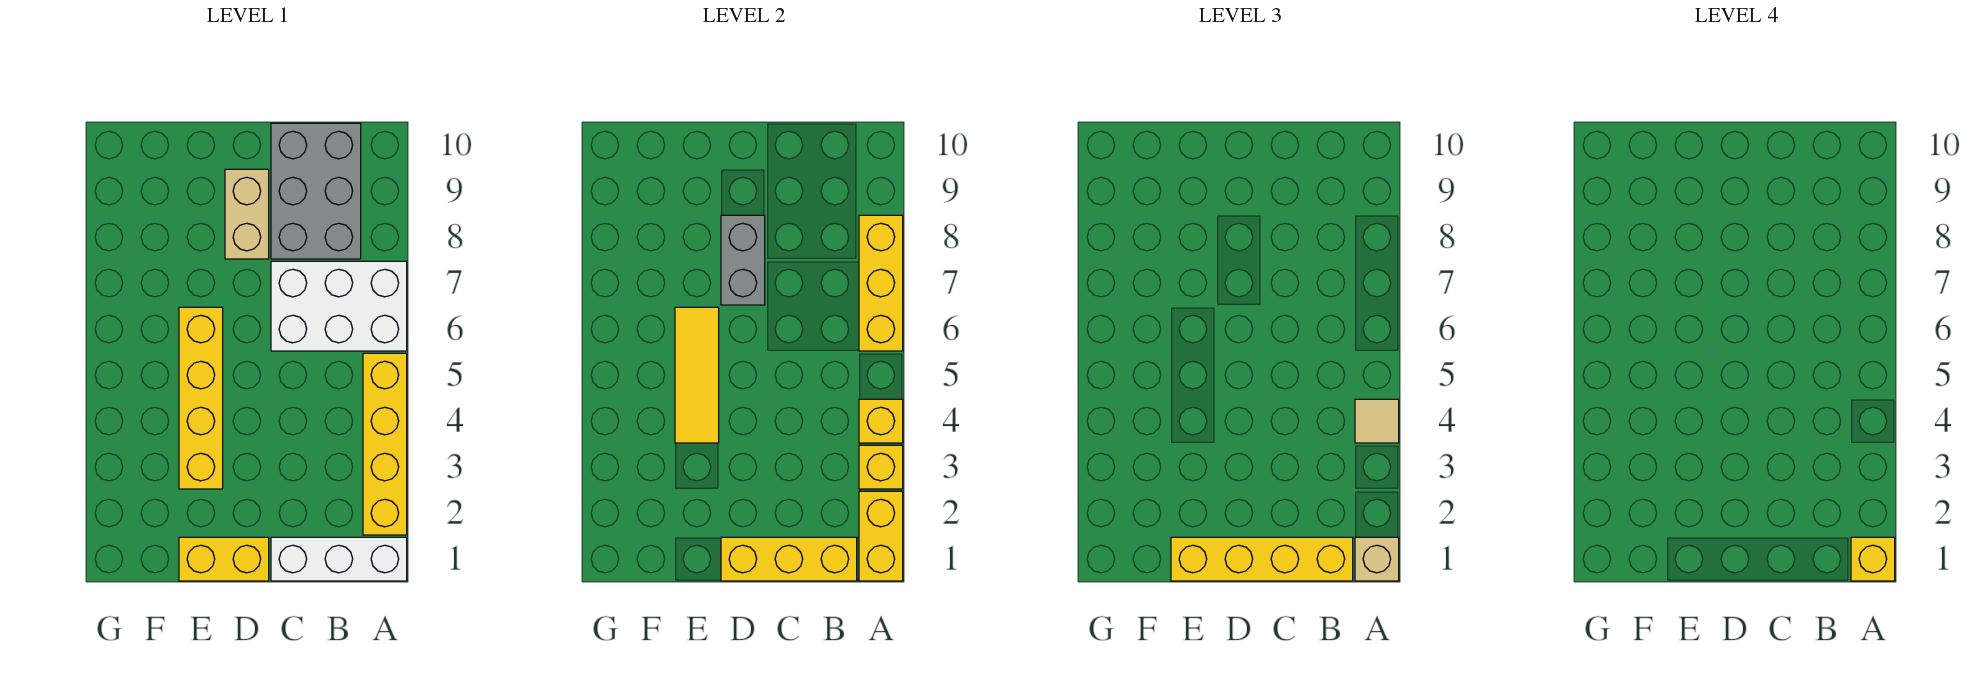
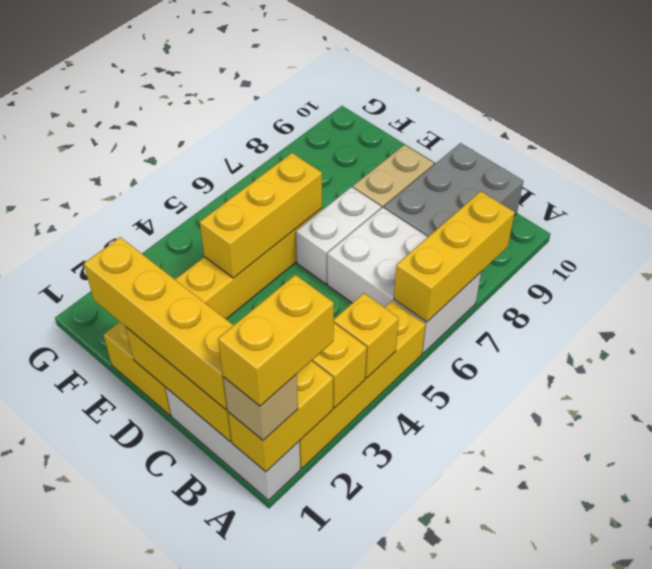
yellow brick A1 level 4 -> yellow brick A1:A2 level 4
tan tile A4 level 3 -> none
none -> white brick D6:D7 level 1
grey brick D7:D8 level 2 -> none
yellow tile E4:E6 level 2 -> yellow brick E4:E6 level 2

